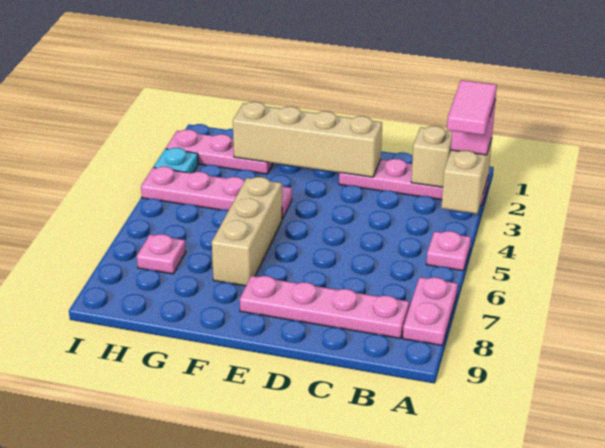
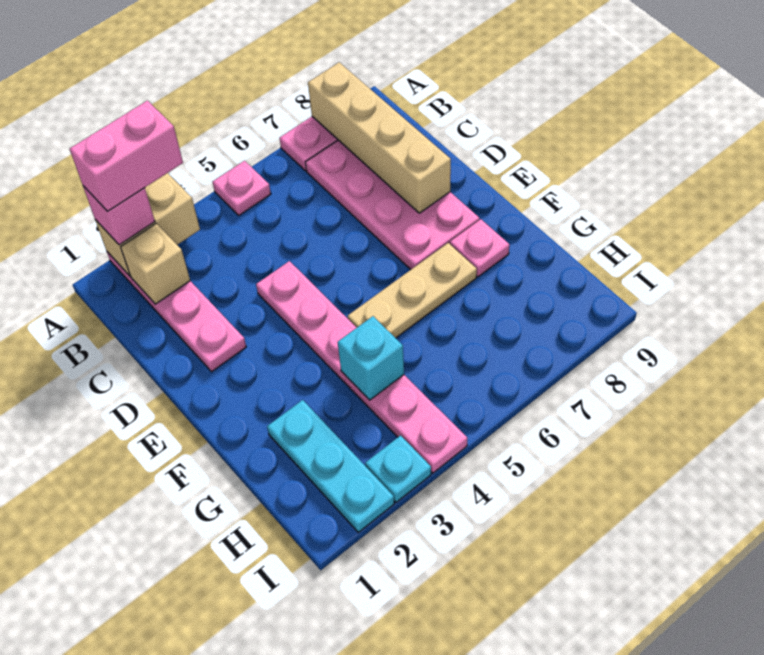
pink tile A2:A3 level 4 -> pink brick A2:A3 level 4
pink plate B8:E8 level 1 -> pink plate B7:E8 level 1
tan brick D2:G2 level 2 -> tan brick A8:D8 level 2
pink plate F4:I4 level 1 -> pink plate D4:I4 level 1
tan brick F5:F7 level 1 -> tan plate F5:F7 level 1
pink plate G2:I2 level 1 -> cyan plate G2:I2 level 1
none -> cyan brick G4 level 2
pink plate H7 level 1 -> pink plate F8 level 1

